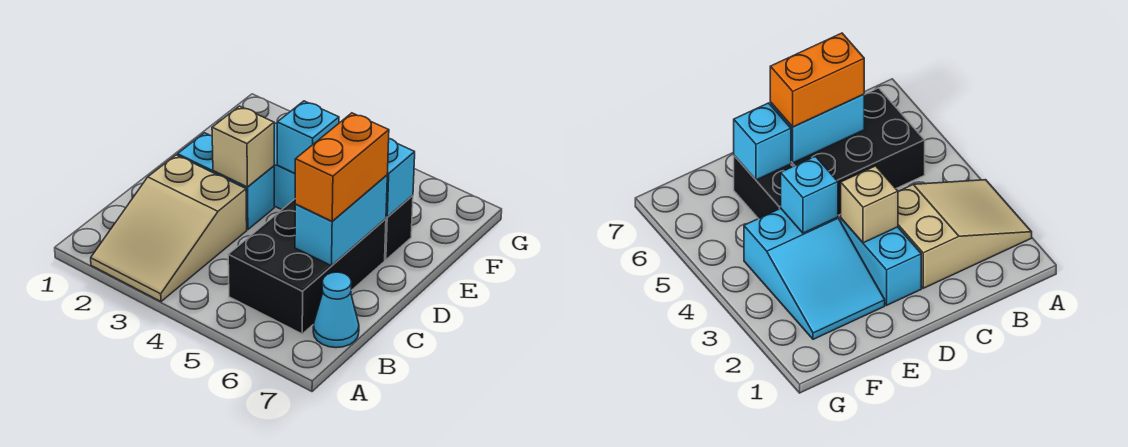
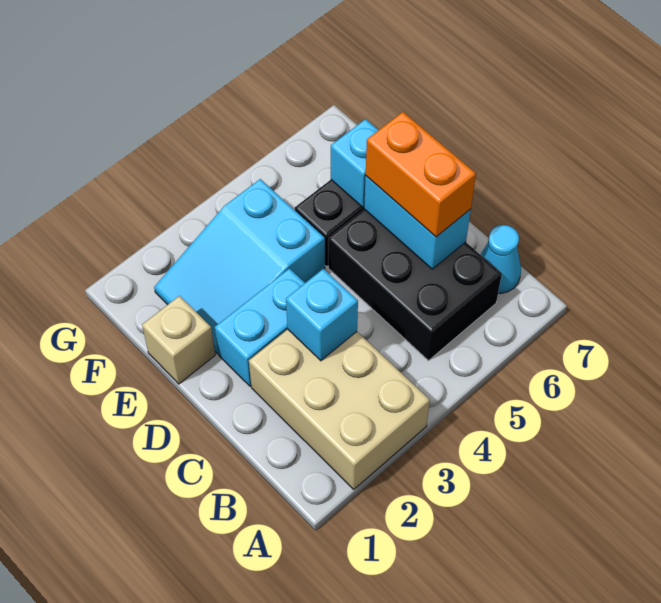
tan slope A2:C3 level 1 top C -> tan brick A2:C3 level 1
tan brick D3 level 2 -> tan brick E1 level 1
cyan brick E4 level 2 -> cyan brick C3 level 2

